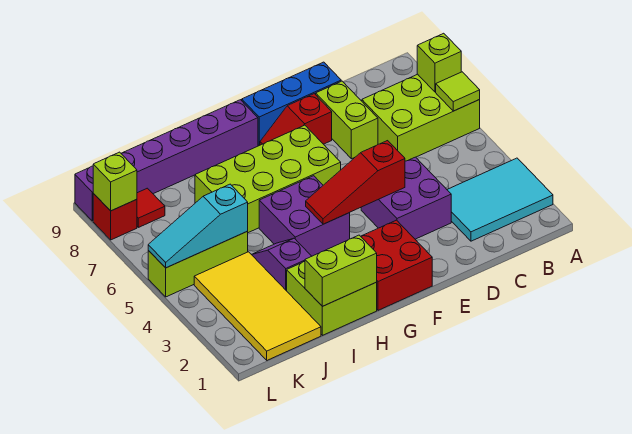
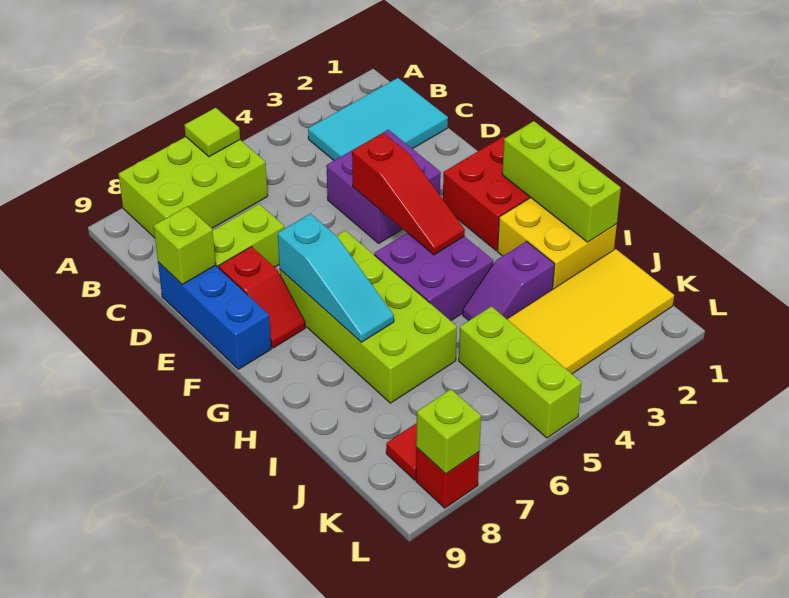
cyan tile A2:C3 level 1 -> cyan tile B1:C3 level 1
lime brick A6:C7 level 1 -> lime brick A6:B8 level 1
lime brick A7 level 2 -> lime brick D9 level 2
purple brick G9:L9 level 1 -> none
lime brick H1:I2 level 1 -> yellow brick H1:I2 level 1
lime brick H1:I1 level 2 -> lime brick G1:I1 level 2
cyan slope J5:L5 level 2 top J -> cyan slope F7:H7 level 2 top F

